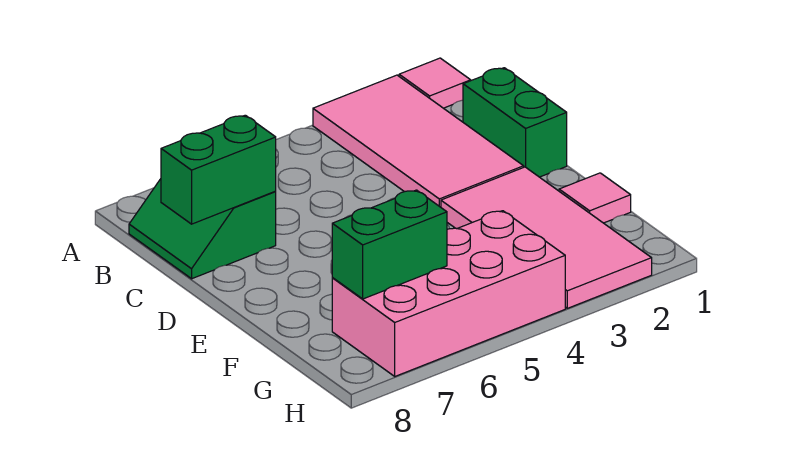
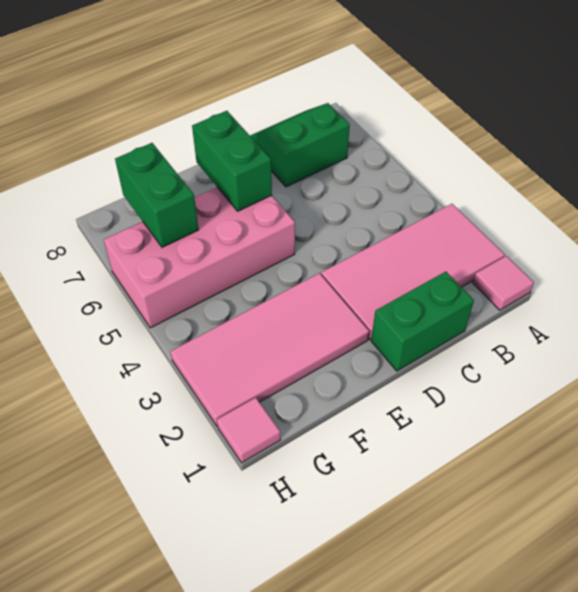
green brick C7:C8 level 2 -> green brick E6:E7 level 2
pink tile F1 level 1 -> pink tile H1 level 1
pink brick G4:H7 level 1 -> pink brick E5:H6 level 1

